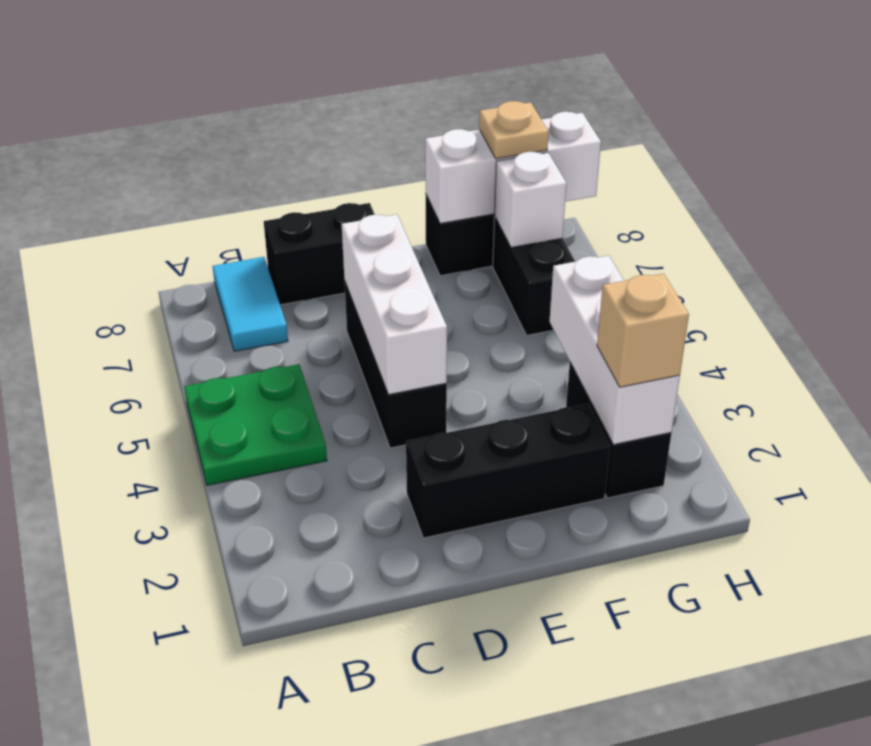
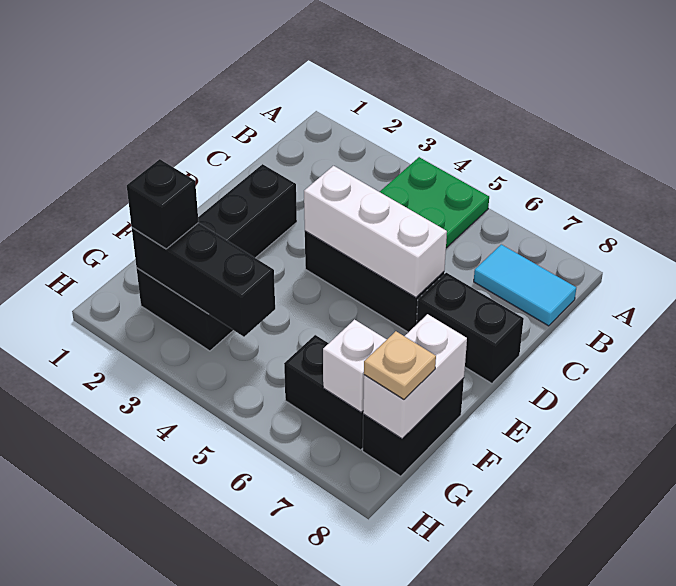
black brick C8:D8 level 1 -> black brick D7:D8 level 1
white brick F8:H8 level 2 -> white brick F8:G8 level 2
white brick G2:G4 level 2 -> black brick G2:G4 level 2
tan brick G2 level 3 -> black brick G2 level 3

